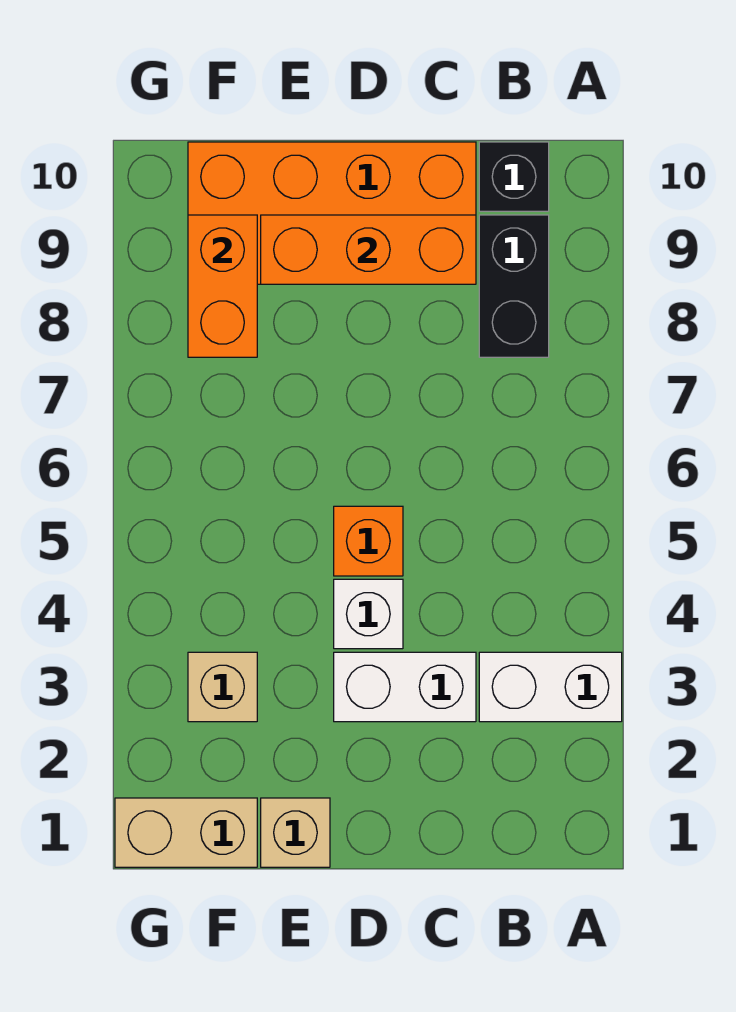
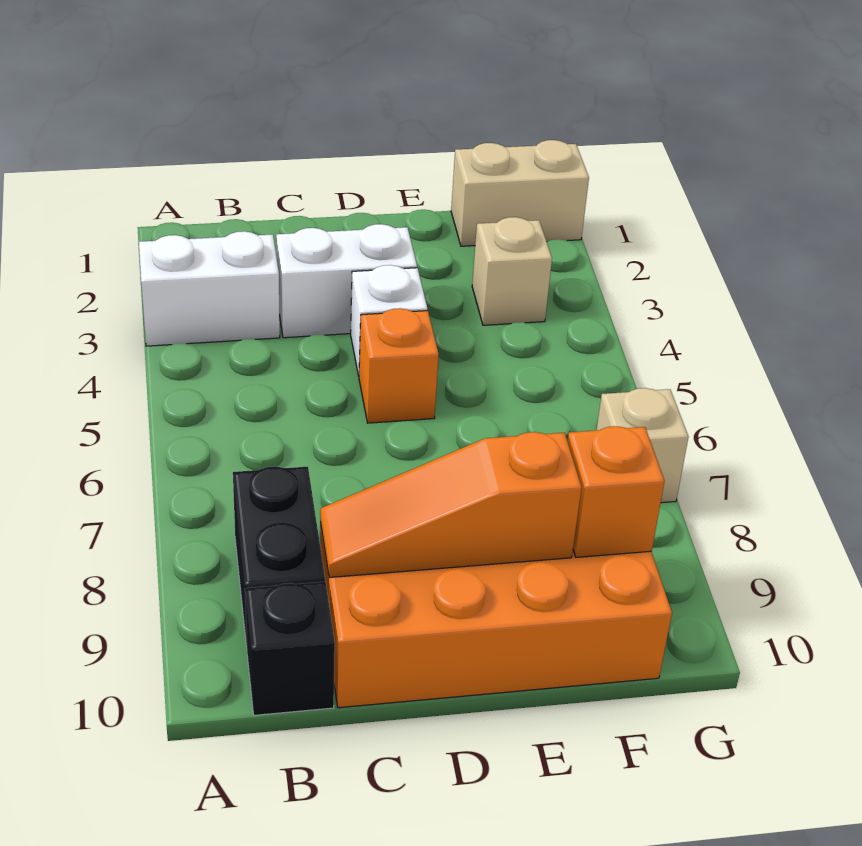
orange brick C9:E9 level 2 -> orange slope C9:E9 level 2 top E
tan brick E1 level 1 -> tan brick G7 level 1
orange brick F8:F9 level 2 -> orange brick F9 level 2

